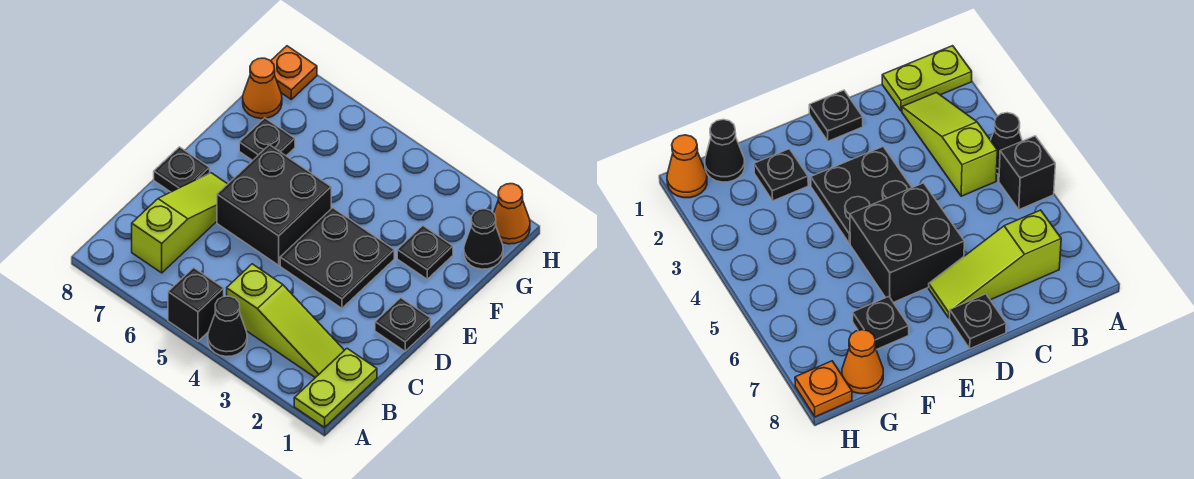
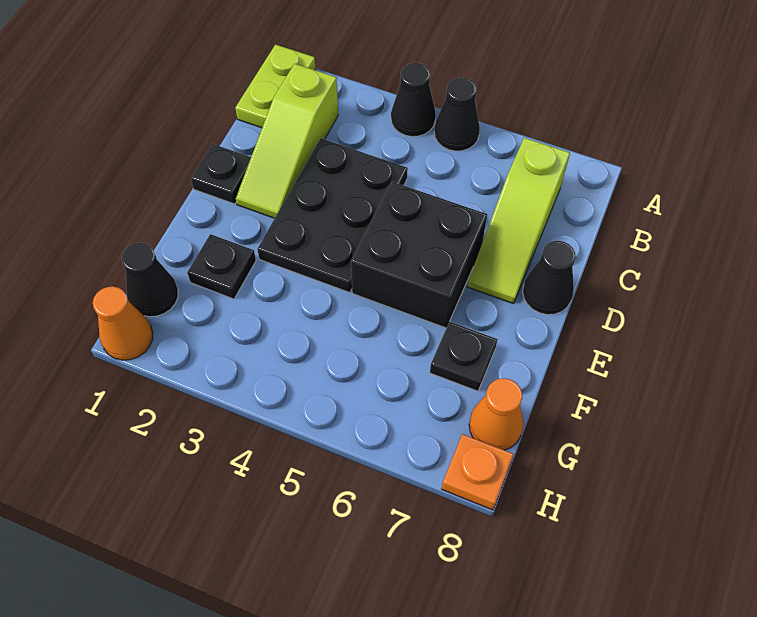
black brick A5 level 1 -> black cone A5 level 1
lime slope B2:B4 level 1 top 4 -> lime slope B2:D2 level 1 top B
black plate D3:E4 level 1 -> black plate C3:E4 level 1
black plate D8 level 1 -> black cone D8 level 1

